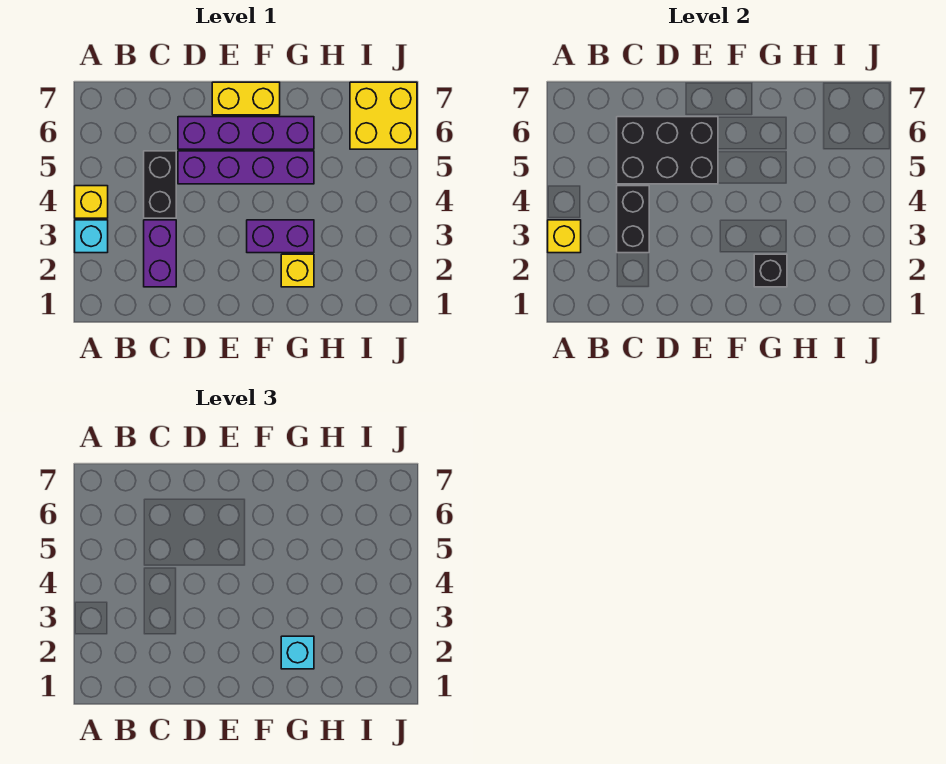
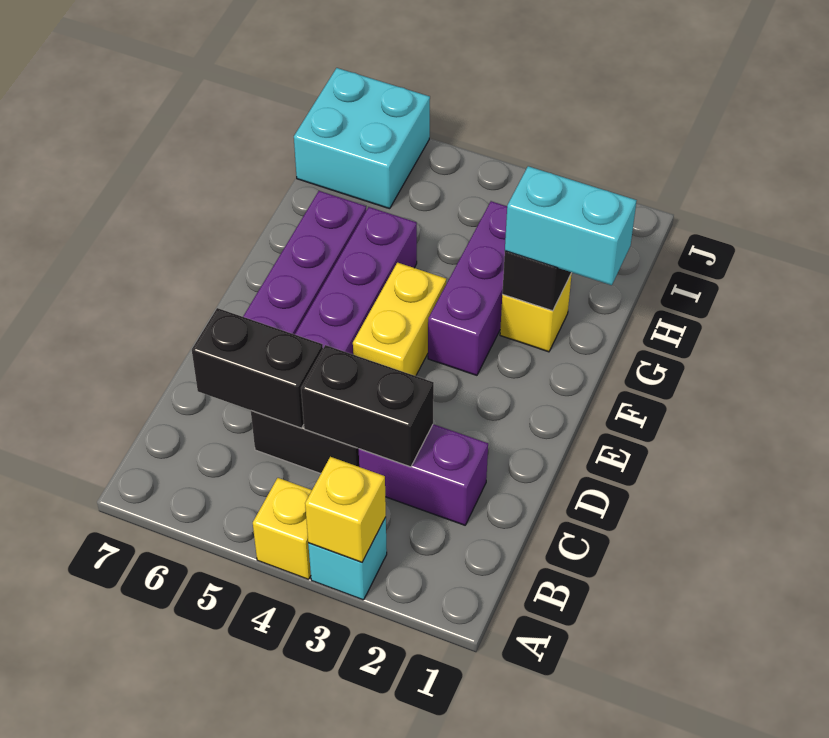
black brick C5:E6 level 2 -> black brick C5:C6 level 2
yellow brick E7:F7 level 1 -> yellow brick E4:F4 level 1
purple brick F3:G3 level 1 -> purple brick F3:H3 level 1
cyan brick G2 level 3 -> cyan brick G1:G2 level 3
yellow brick I6:J7 level 1 -> cyan brick I6:J7 level 1

